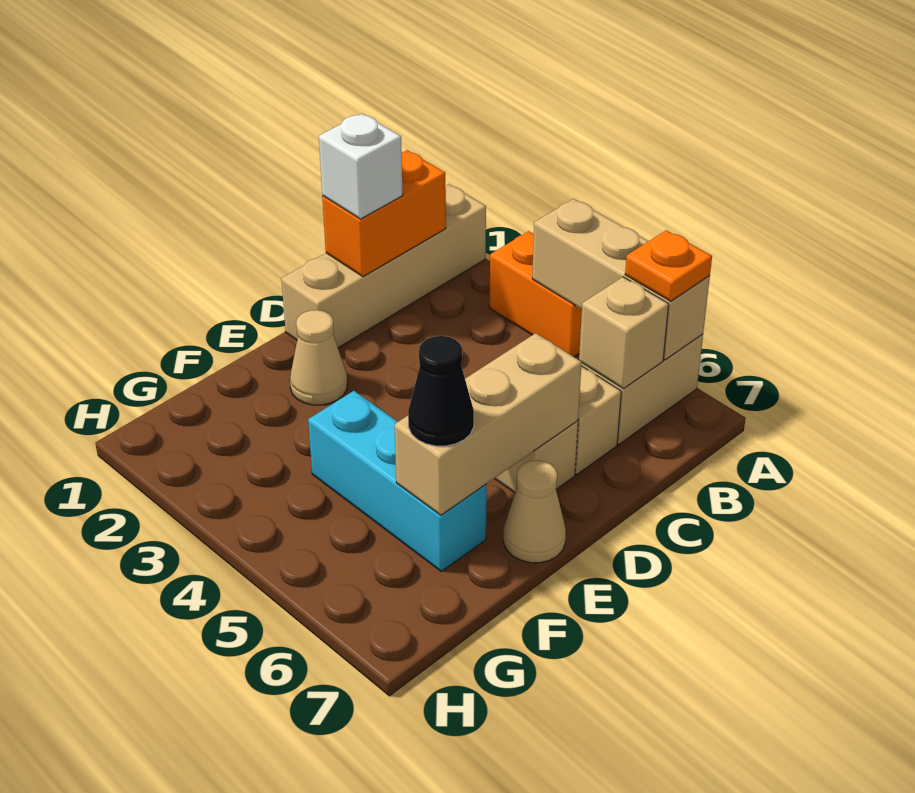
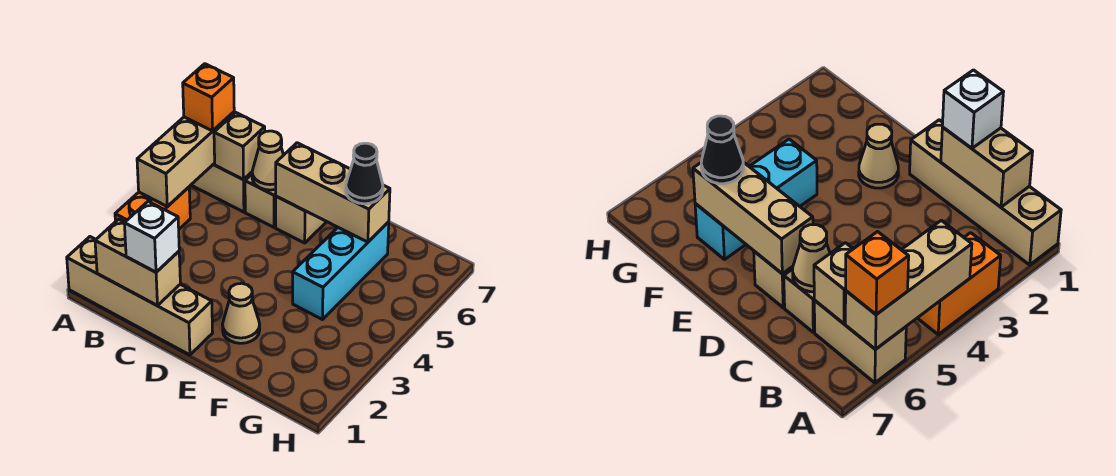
orange plate A6 level 3 -> orange brick A6 level 3
orange brick B1:C1 level 2 -> tan brick B1:C1 level 2
tan cone E7 level 1 -> tan cone C6 level 2

